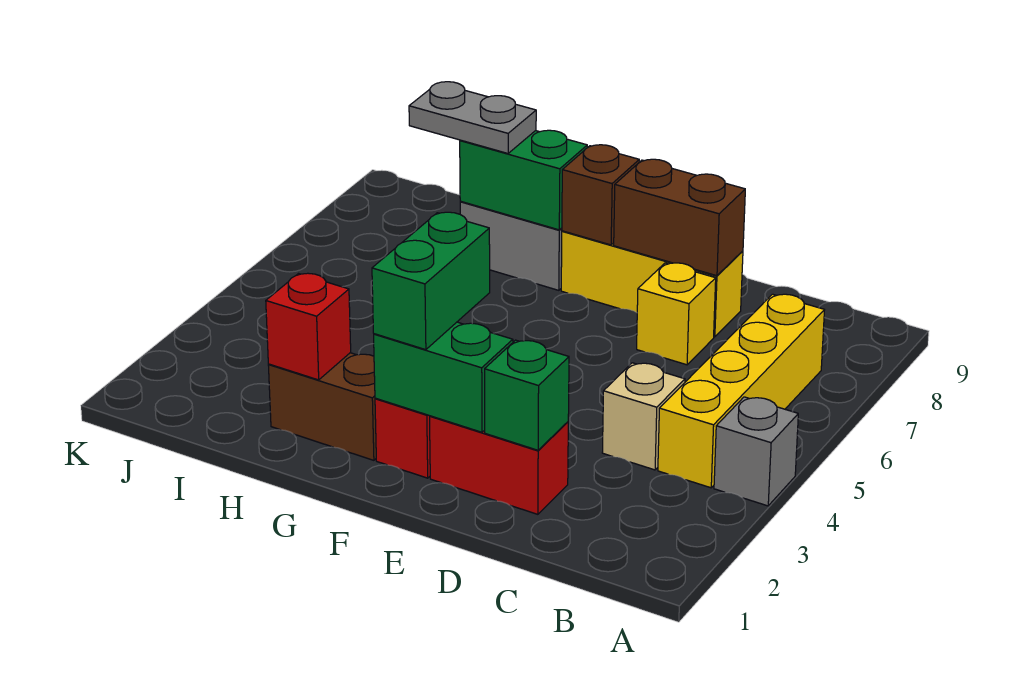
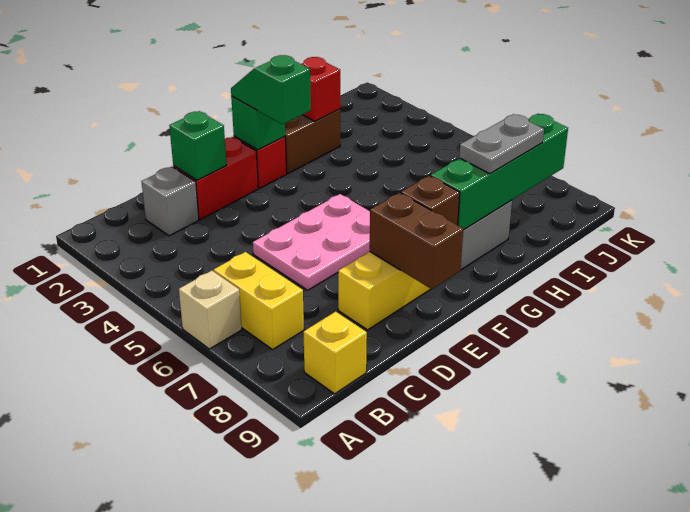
grey brick A4 level 1 -> grey brick C2 level 1
yellow brick B4:B7 level 1 -> yellow brick B6:B7 level 1
tan brick C4 level 1 -> tan brick A6 level 1
none -> pink plate D5:F6 level 1
yellow brick D7 level 1 -> yellow brick B9 level 1
brown brick D8:E8 level 2 -> brown brick E8:E9 level 2
green brick E2:F2 level 2 -> green brick F2 level 2
green brick F2:F3 level 3 -> green slope F2:F3 level 3 top 3
green brick G8:H8 level 2 -> green brick G8:J8 level 2

